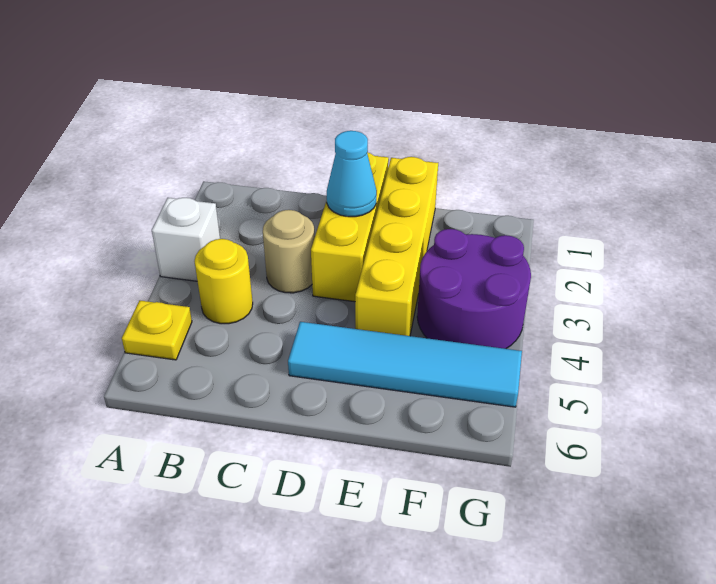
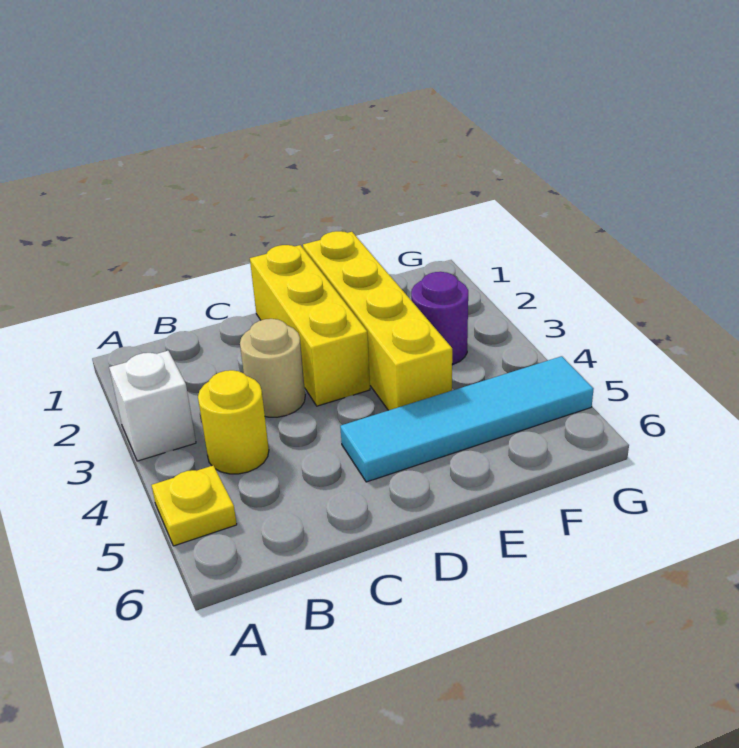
cyan cone D2 level 2 -> none
purple round brick F3:G4 level 1 -> purple round brick F3 level 1

